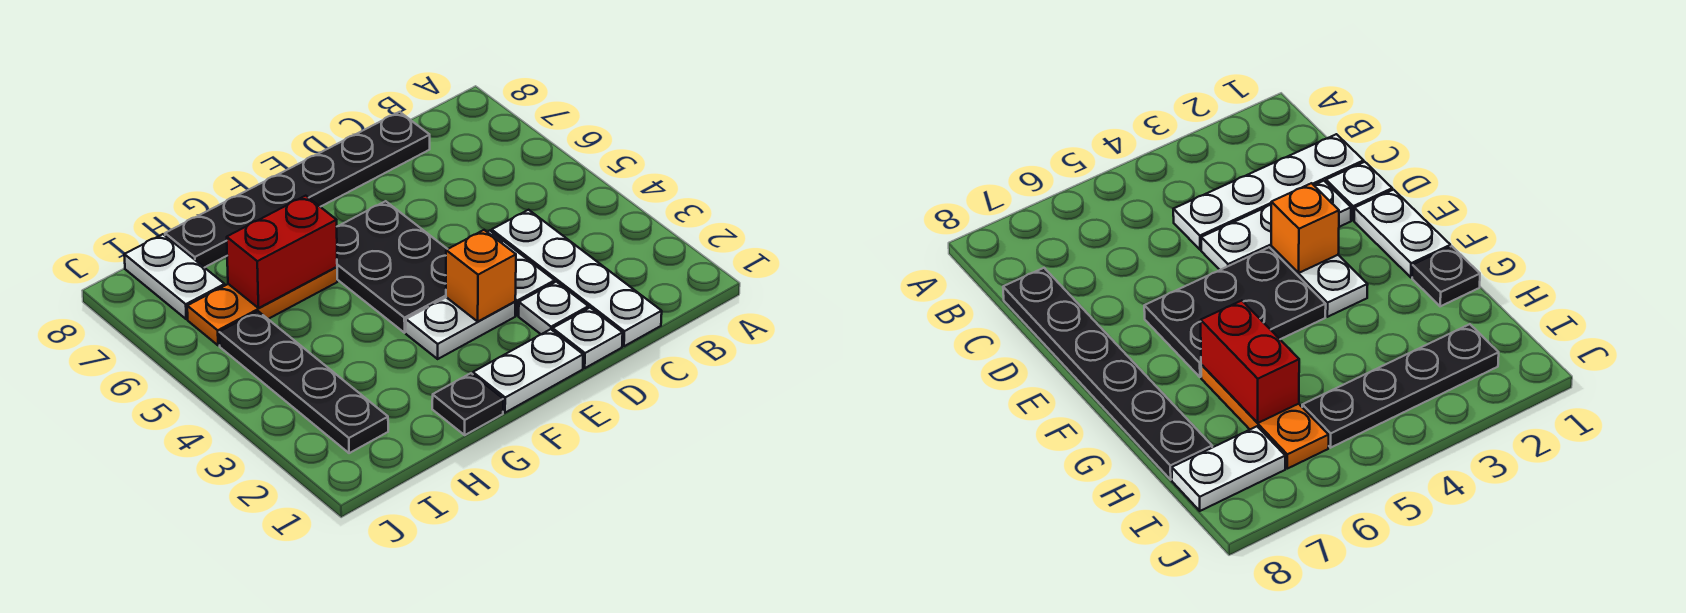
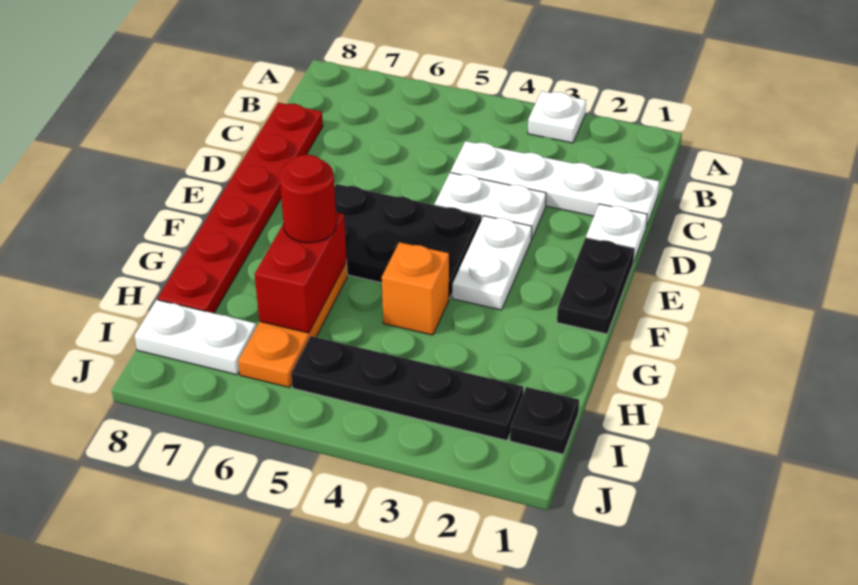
black plate C8:H8 level 1 -> red plate C8:H8 level 1
white plate D2 level 1 -> white plate A3 level 1
white plate E1:F1 level 1 -> black plate E1:F1 level 1
orange brick E3 level 2 -> orange brick G4 level 1
black plate G1 level 1 -> black plate I1 level 1
none -> red round brick G6 level 3

